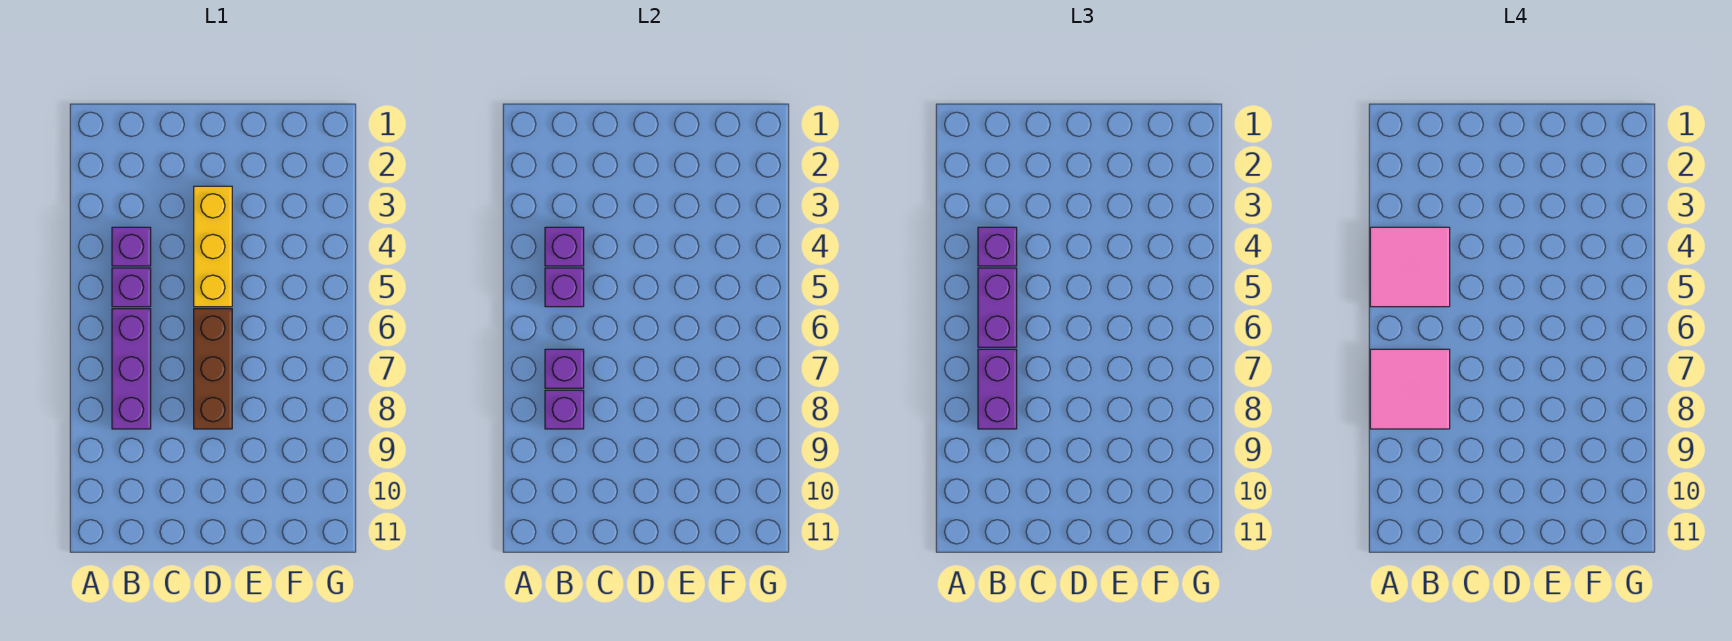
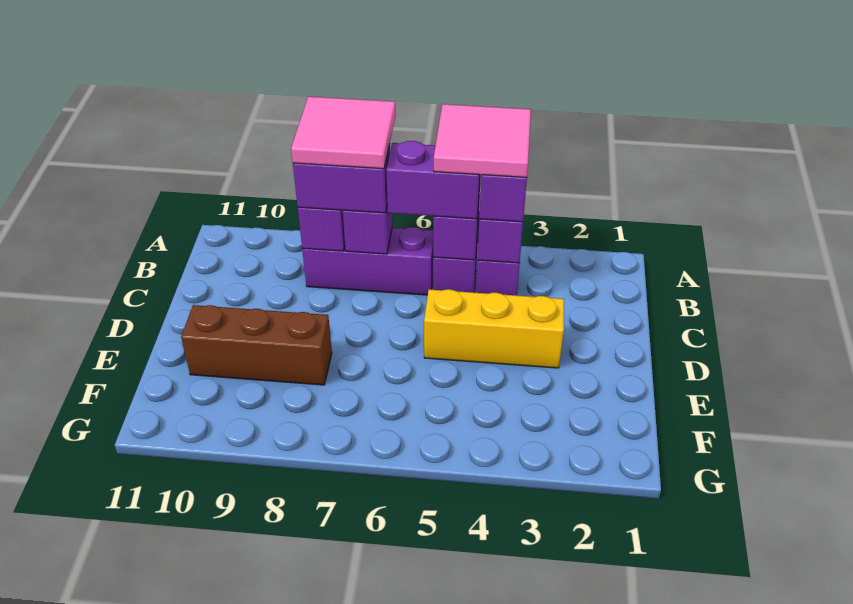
brown brick D6:D8 level 1 -> brown brick E8:E10 level 1

